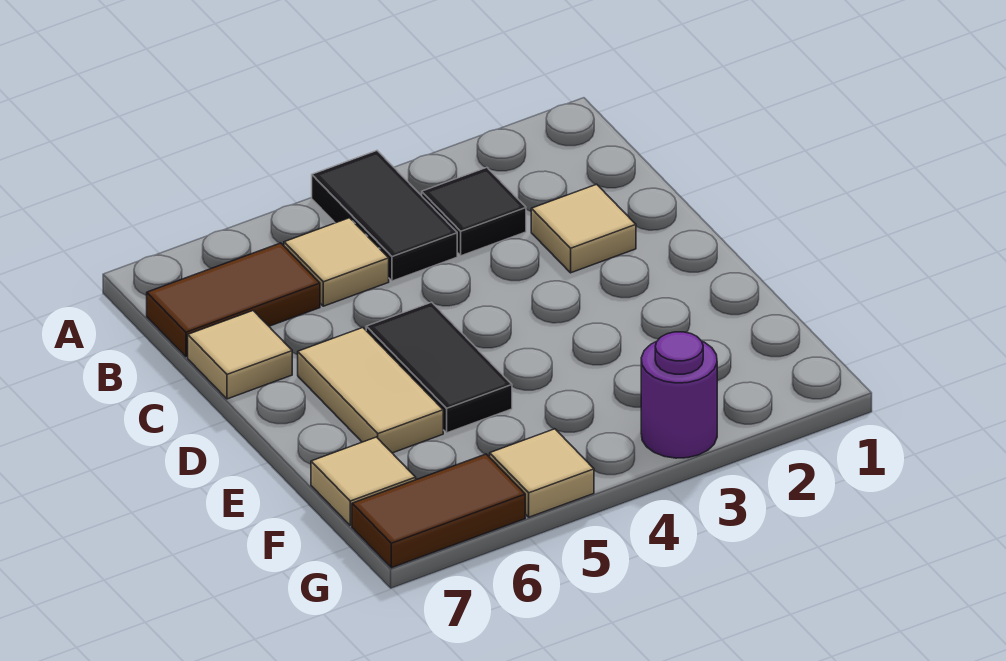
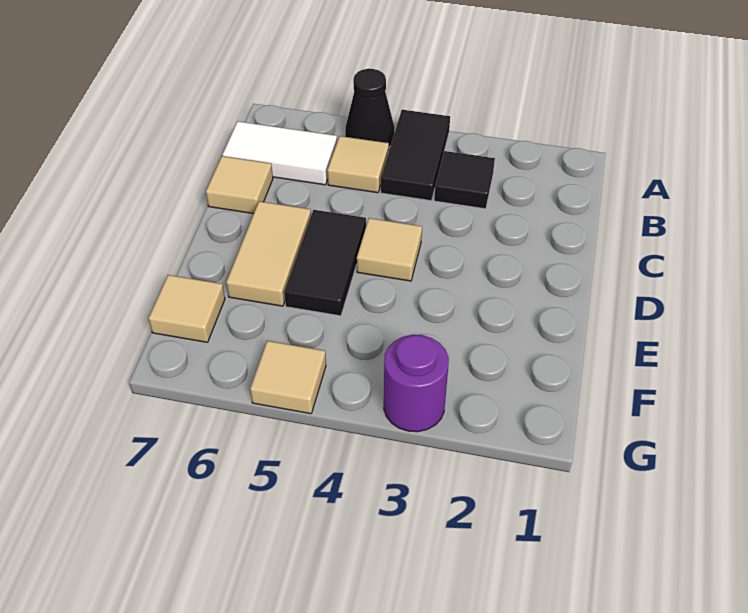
none -> black cone A5 level 1
brown tile B6:B7 level 1 -> white tile B6:B7 level 1
tan tile C2 level 1 -> tan tile D4 level 1
brown tile G6:G7 level 1 -> none

